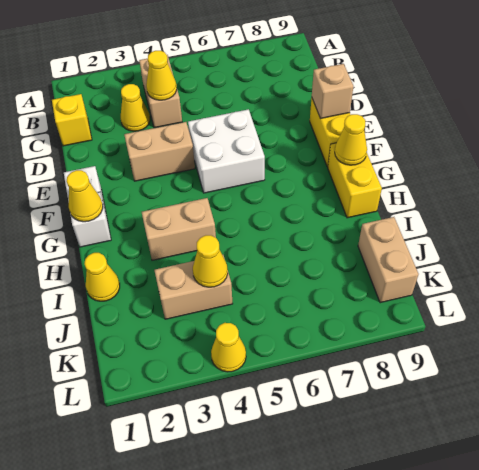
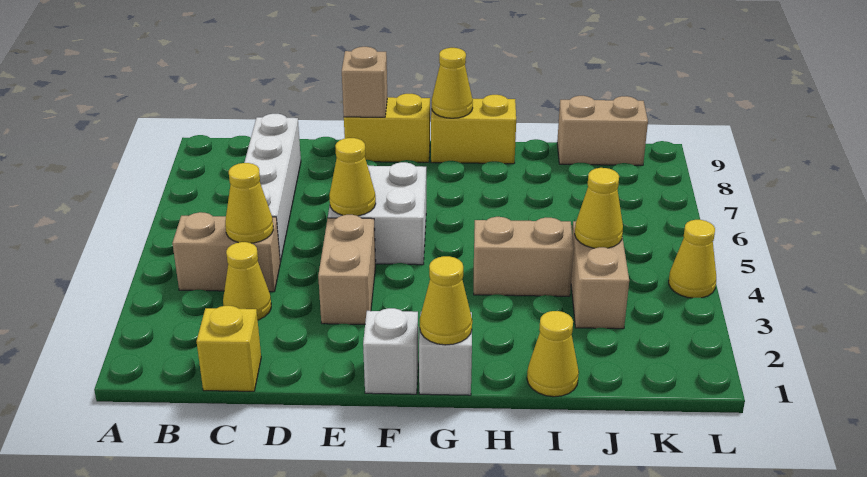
none -> white brick C5:C8 level 1
none -> yellow cone E5 level 2
tan brick H3:H4 level 1 -> tan brick H4:I4 level 1

